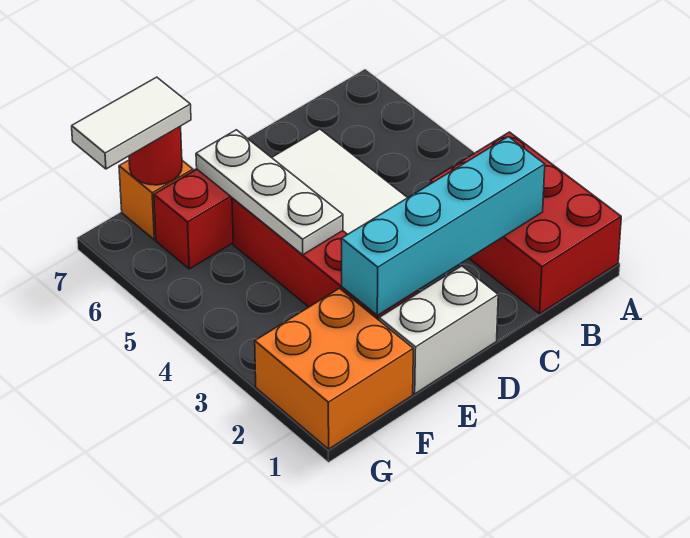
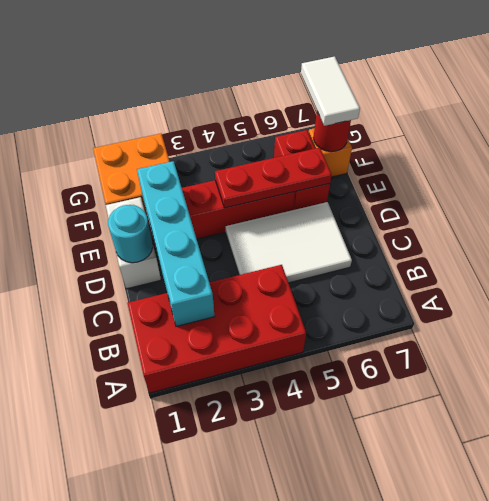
red brick A1:B3 level 1 -> red brick A1:B4 level 1
none -> cyan round brick D1 level 2
white plate E4:E6 level 2 -> red plate E4:E6 level 2

